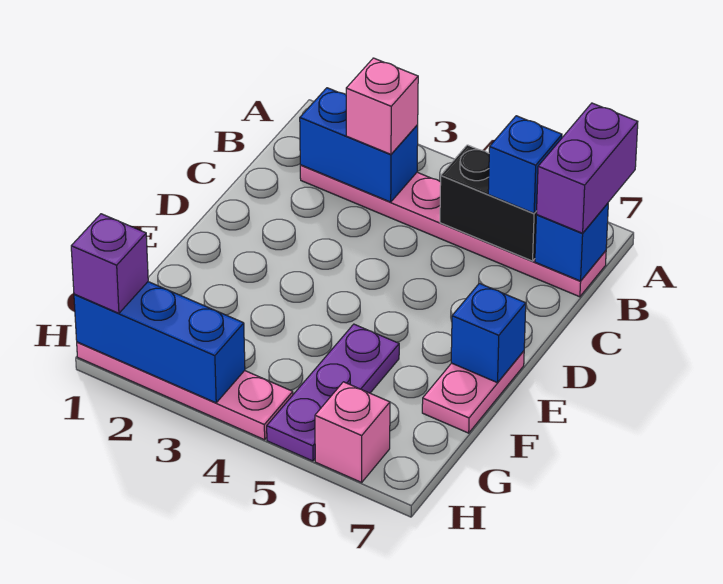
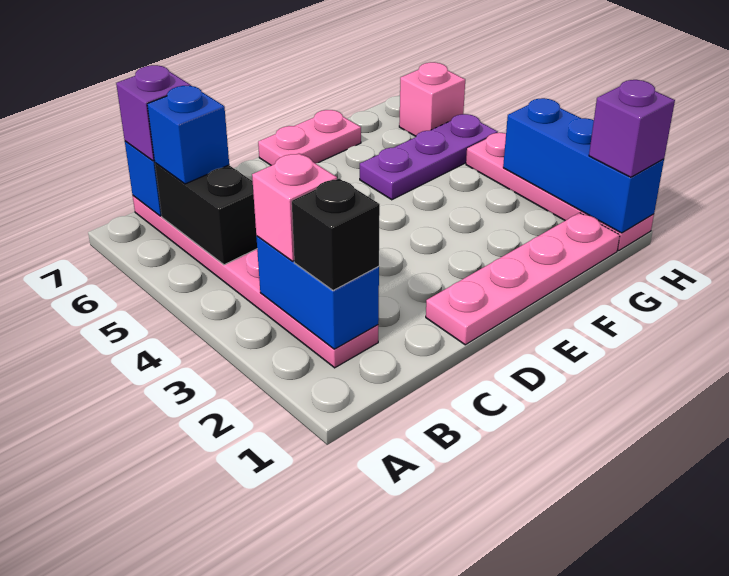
purple brick A7:B7 level 3 -> purple brick B7 level 3
none -> black brick B2 level 3
none -> pink plate D1:G1 level 1
blue brick E7 level 2 -> none

